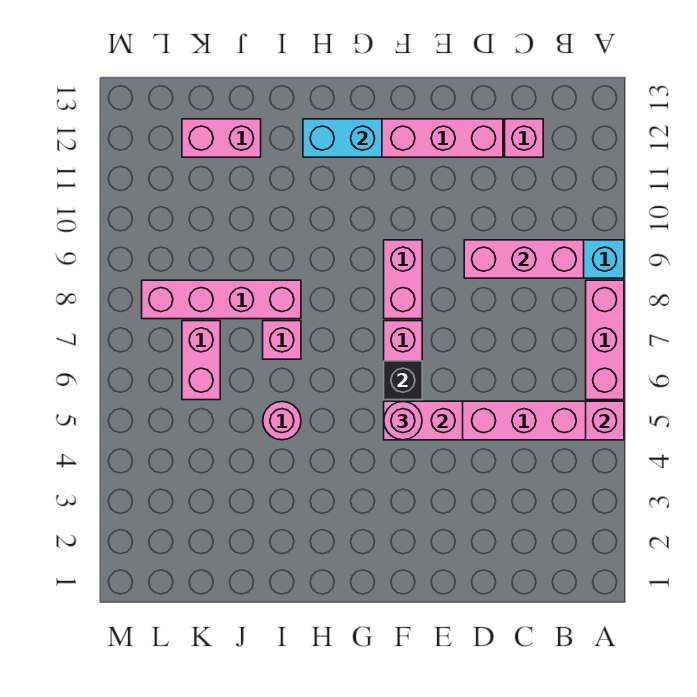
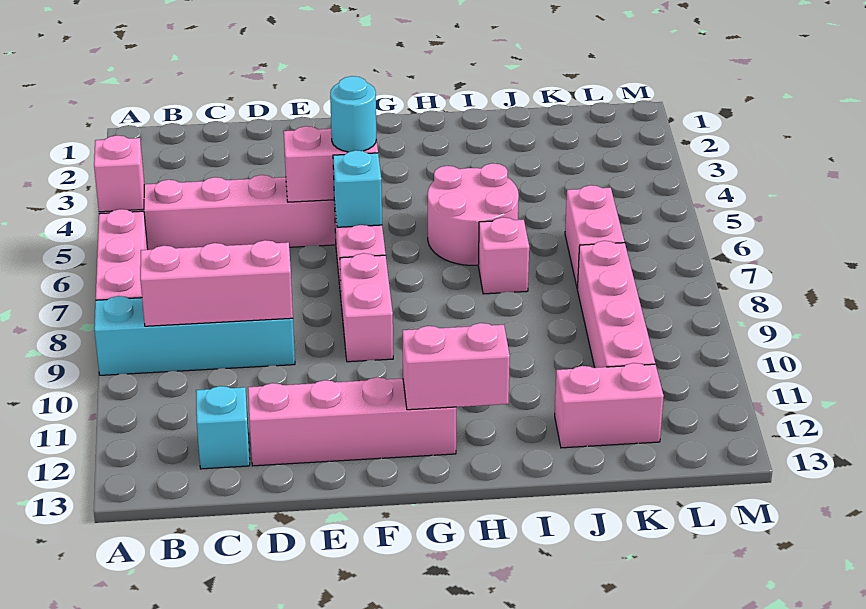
pink brick C12 level 1 -> cyan brick C12 level 1
pink round brick F5 level 3 -> cyan round brick F5 level 3
black brick F6 level 2 -> cyan brick F6 level 2
cyan brick G12:H12 level 2 -> pink brick G12:H12 level 2
pink round brick I5 level 1 -> pink round brick H5:I6 level 1
pink brick I8:L8 level 1 -> pink brick K8:K11 level 1

